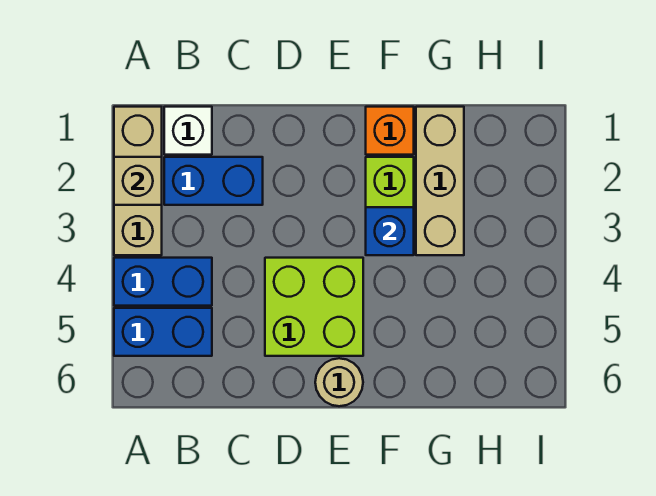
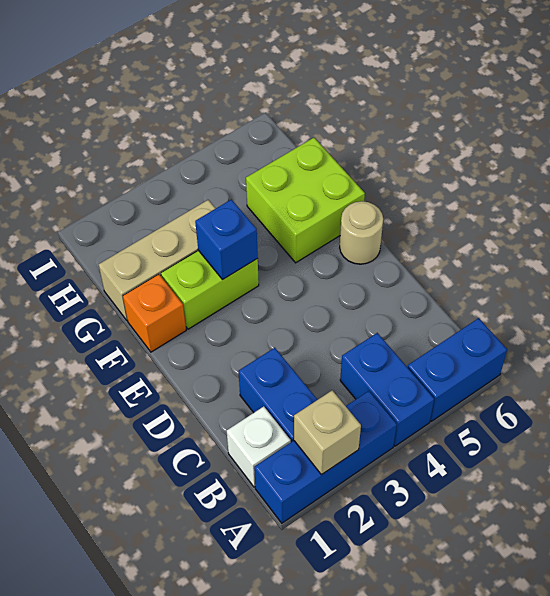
tan brick A1:A3 level 1 -> blue brick A1:A3 level 1
blue brick A5:B5 level 1 -> blue brick A5:A6 level 1
lime brick D4:E5 level 1 -> lime brick F5:G6 level 1

